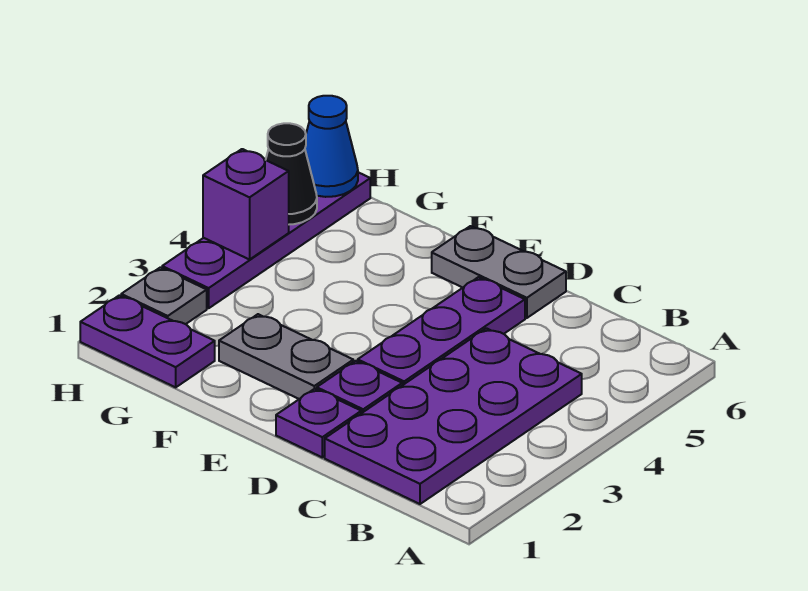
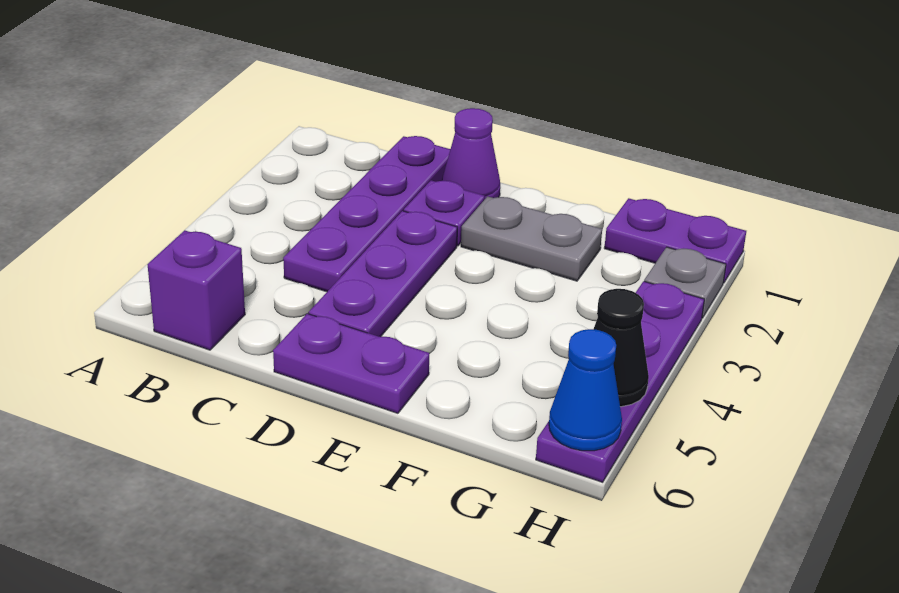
purple plate B1:C4 level 1 -> purple plate C1:C4 level 1
purple plate D1 level 1 -> purple cone D1 level 1
grey plate D6:E6 level 1 -> purple plate D6:E6 level 1
purple brick H4 level 2 -> purple brick B6 level 1

